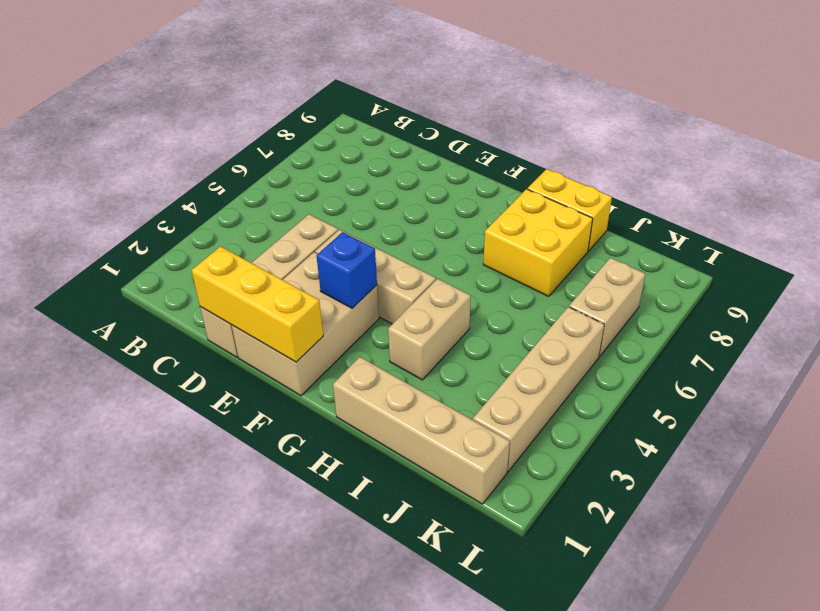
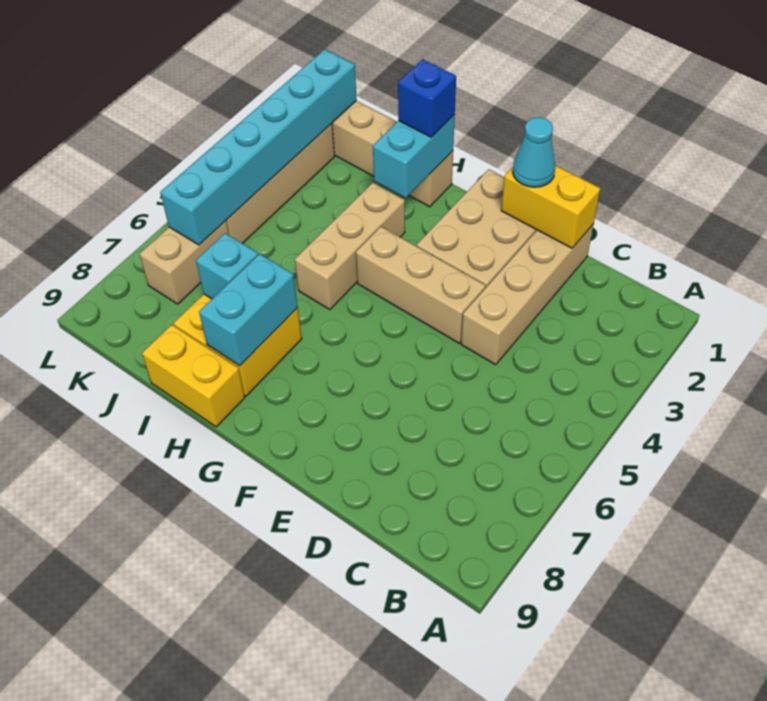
yellow brick D1:F1 level 2 -> yellow brick D1:E1 level 2
none -> cyan cone E1 level 3
blue brick F3 level 2 -> blue brick H1 level 3
none -> cyan brick H1:H2 level 2
tan brick H3:H4 level 1 -> tan brick H3:H5 level 1
none -> cyan brick H7:H8 level 2
none -> cyan brick I7 level 2
none -> cyan brick K1:K6 level 2

